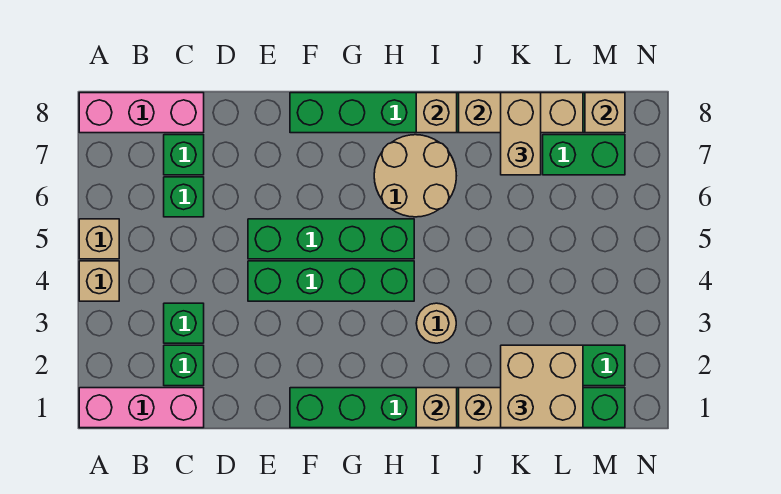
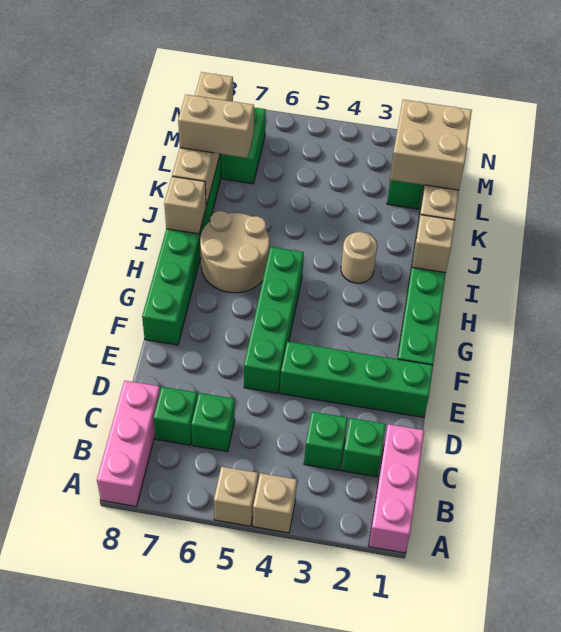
green brick E4:H4 level 1 -> green brick E1:E4 level 1

